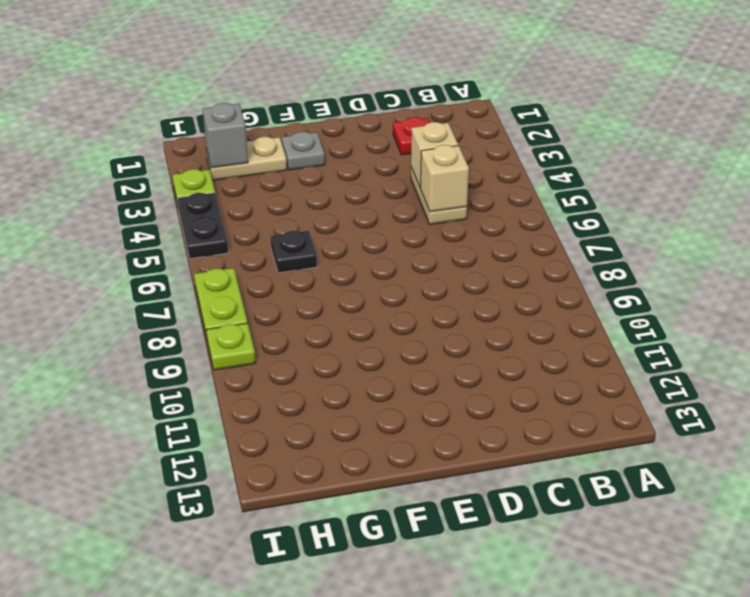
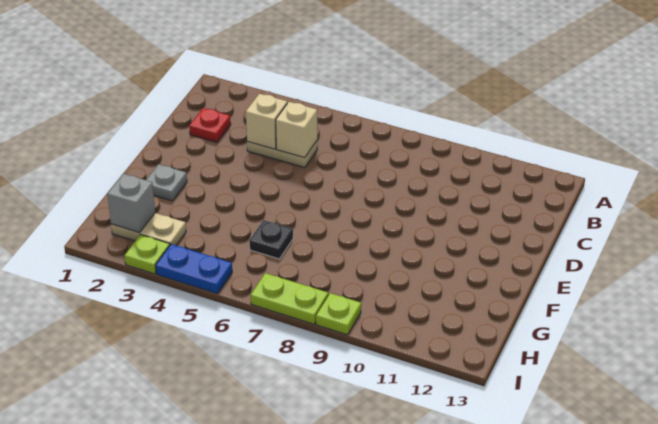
tan plate G2:H2 level 1 -> tan plate H2:H3 level 1
black plate I4:I5 level 1 -> blue plate I4:I5 level 1

